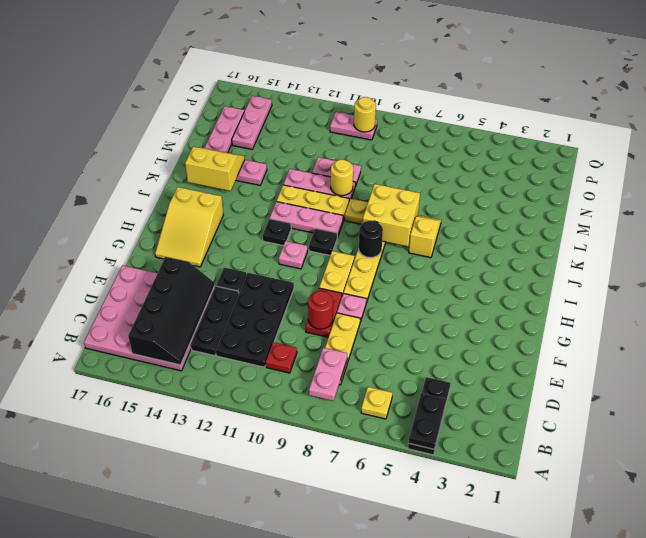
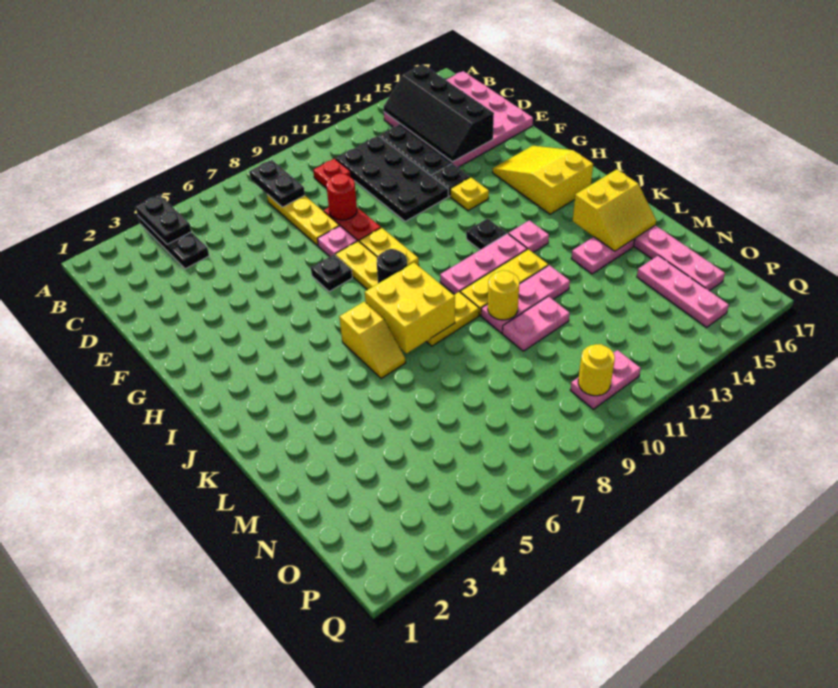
yellow plate B6 level 1 -> yellow plate G13 level 1
pink plate B8:C8 level 2 -> black plate B8:C8 level 2
pink plate H11 level 1 -> pink plate J13 level 1
black plate I10 level 1 -> black plate G7 level 1

